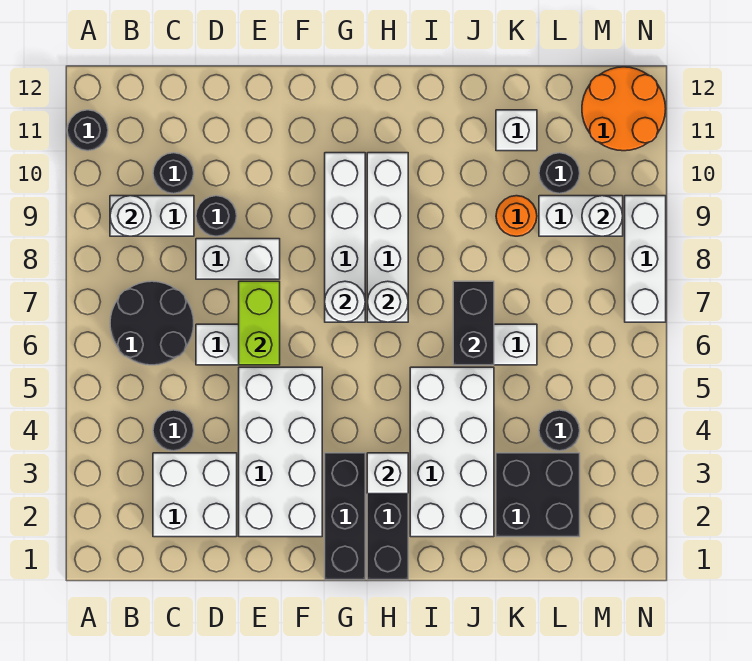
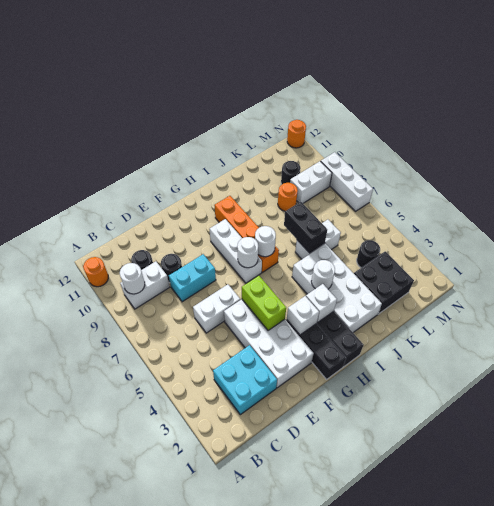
black round brick A11 level 1 -> orange round brick A11 level 1
black round brick B6:C7 level 1 -> none
white brick C2:D3 level 1 -> cyan brick C2:D3 level 1
black round brick C4 level 1 -> none
white brick D8:E8 level 1 -> cyan brick D8:E8 level 1
lime brick E6:E7 level 2 -> lime brick F4:F5 level 2
white brick G7:G10 level 1 -> white brick G7:G9 level 1
white brick H7:H10 level 1 -> orange brick H7:H10 level 1
white brick K11 level 1 -> white brick G3 level 2
white round brick M9 level 2 -> white round brick I4 level 2
orange round brick M11:N12 level 1 -> orange round brick N12 level 1

